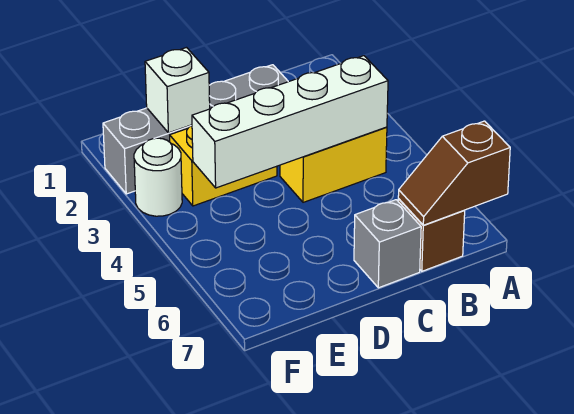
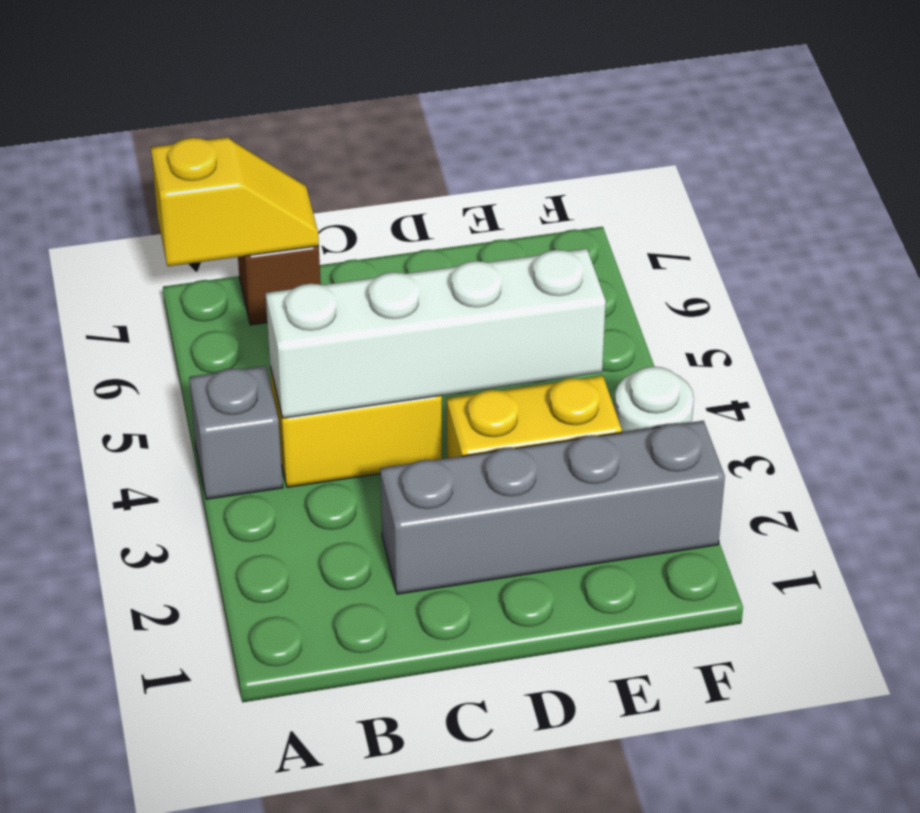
brown slope A7:B7 level 2 top A -> yellow slope A7:B7 level 2 top A
grey brick C7 level 1 -> grey brick A4 level 1
white brick E2 level 2 -> none

